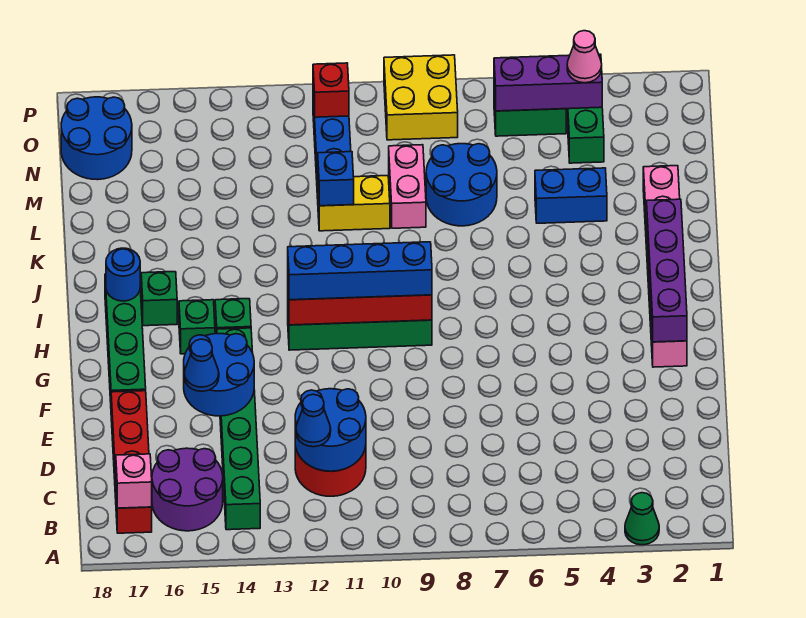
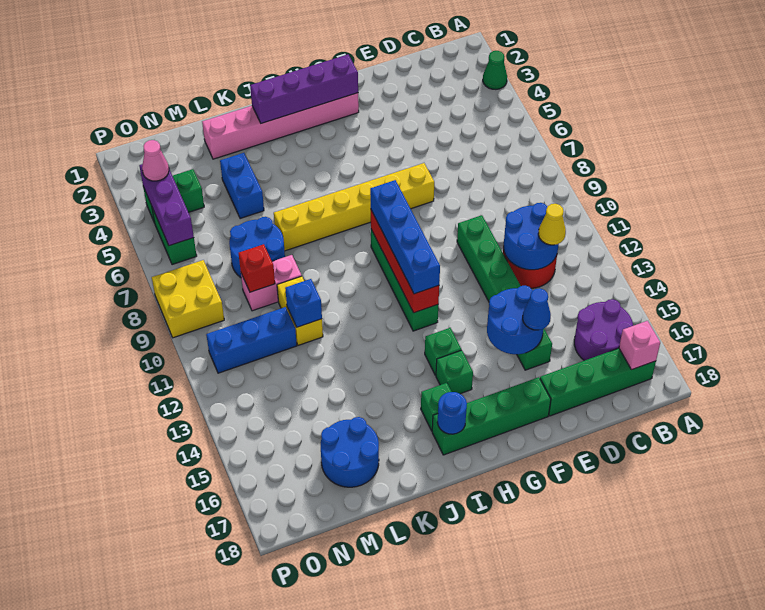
green brick B14:G14 level 1 -> green brick E10:E15 level 1
red brick B17:E17 level 1 -> green brick B17:E17 level 1
blue cone C12 level 3 -> yellow cone C12 level 3
none -> yellow brick F7:K7 level 1
blue round brick N17:O18 level 1 -> blue round brick L16:M17 level 1
red brick O11 level 2 -> red brick M9 level 2

